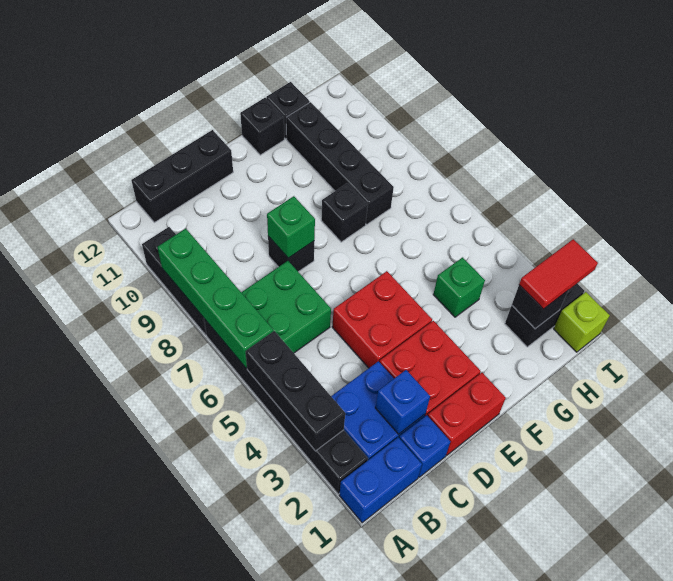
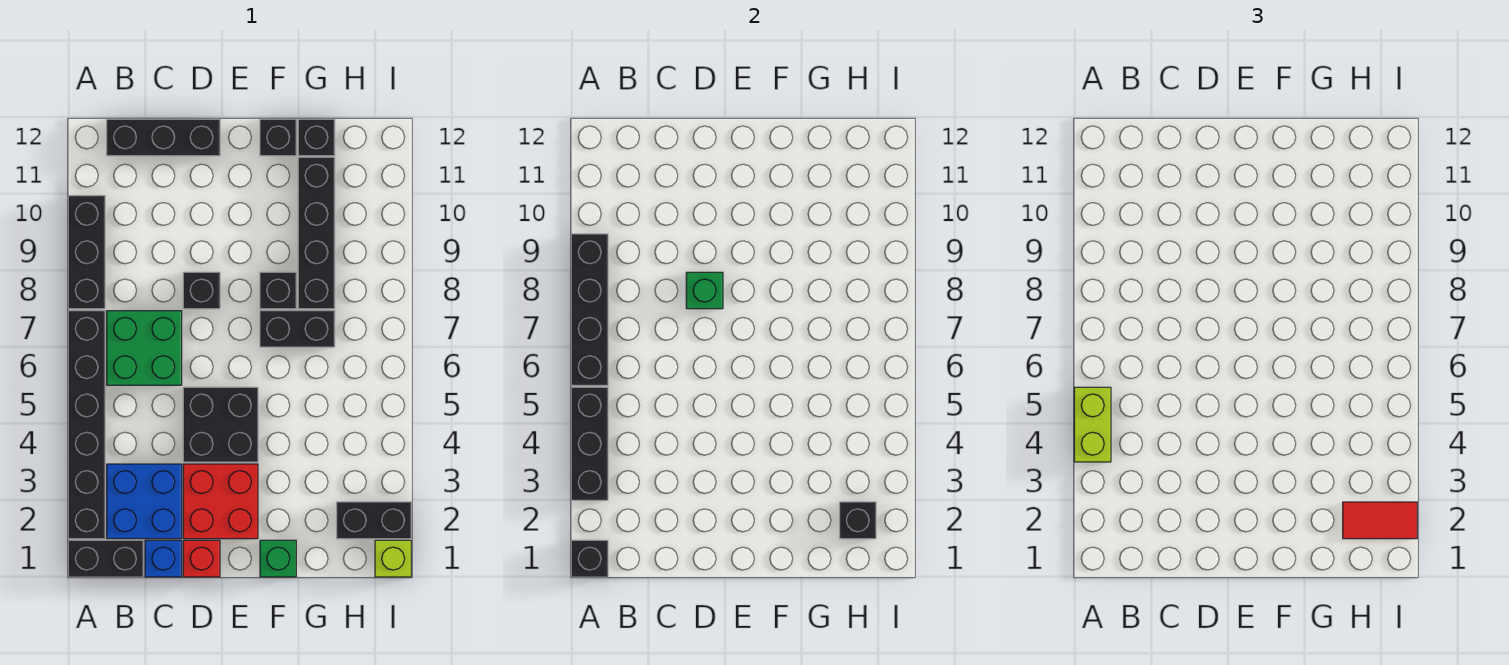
blue brick A1:B1 level 1 -> black brick A1:B1 level 1
none -> black brick A1 level 2
none -> lime brick A4:A5 level 3
green brick A6:A9 level 2 -> black brick A6:A9 level 2
blue brick C2 level 2 -> none
red brick D1:E1 level 1 -> red brick D1 level 1
red brick D4:E5 level 1 -> black brick D4:E5 level 1
none -> black brick F7:G7 level 1
green brick G4 level 1 -> green brick F1 level 1

